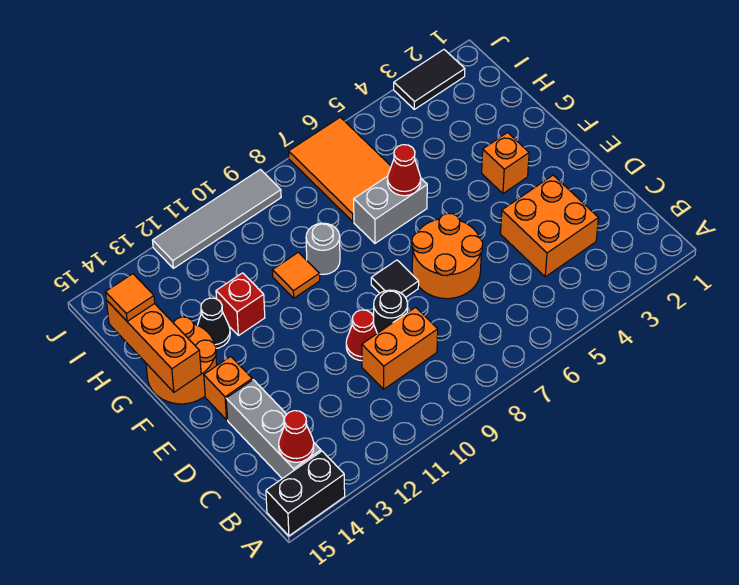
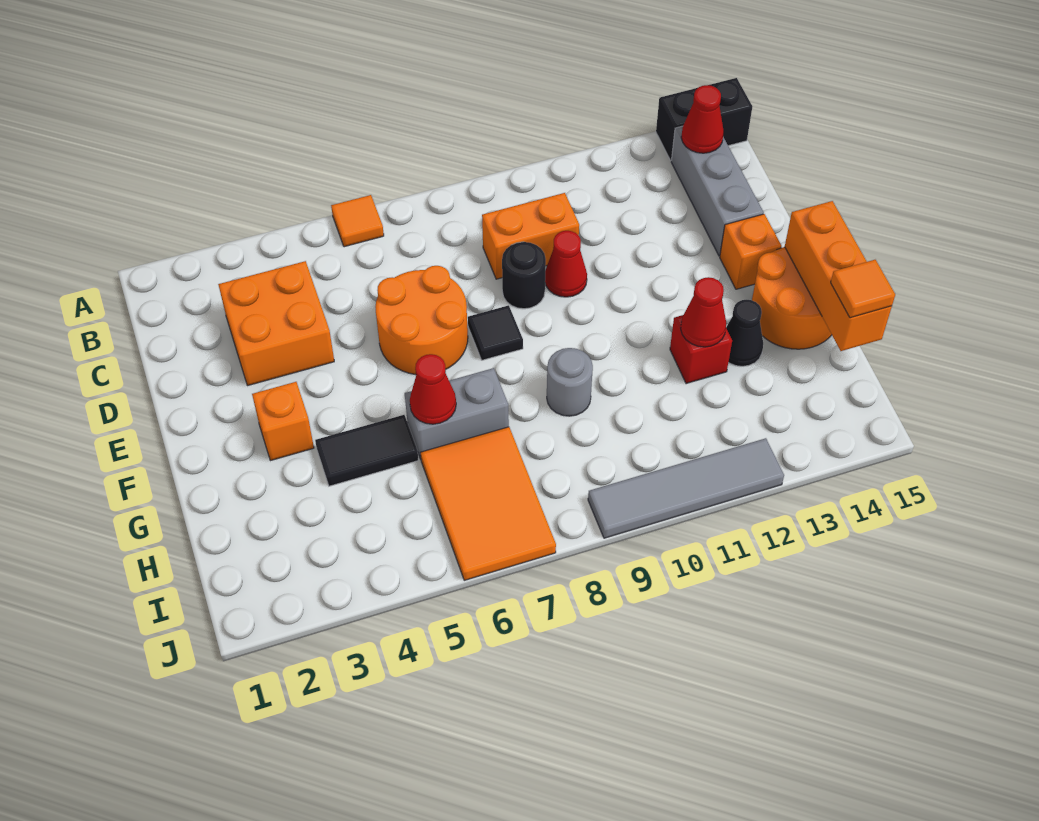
orange tile G10 level 1 -> orange tile A6 level 1
none -> red cone G12 level 2
black tile J2:J3 level 1 -> black tile G4:G5 level 1

